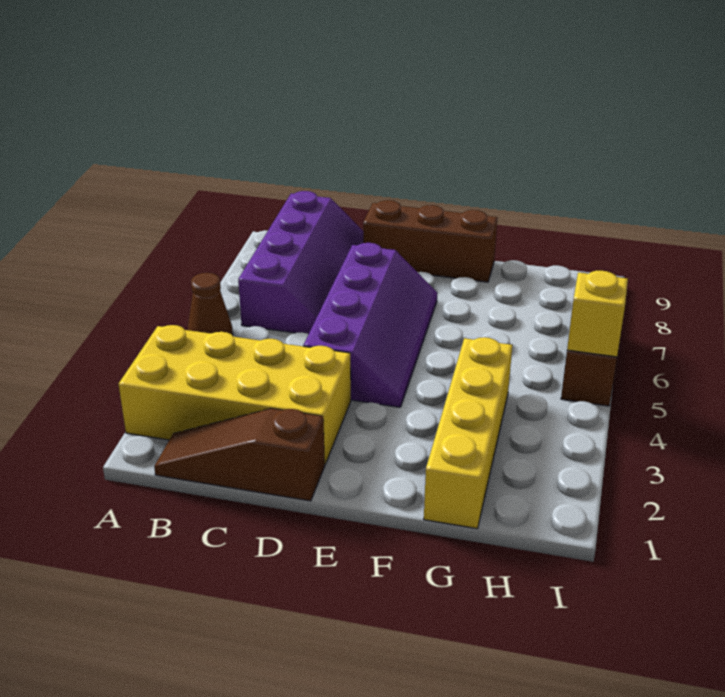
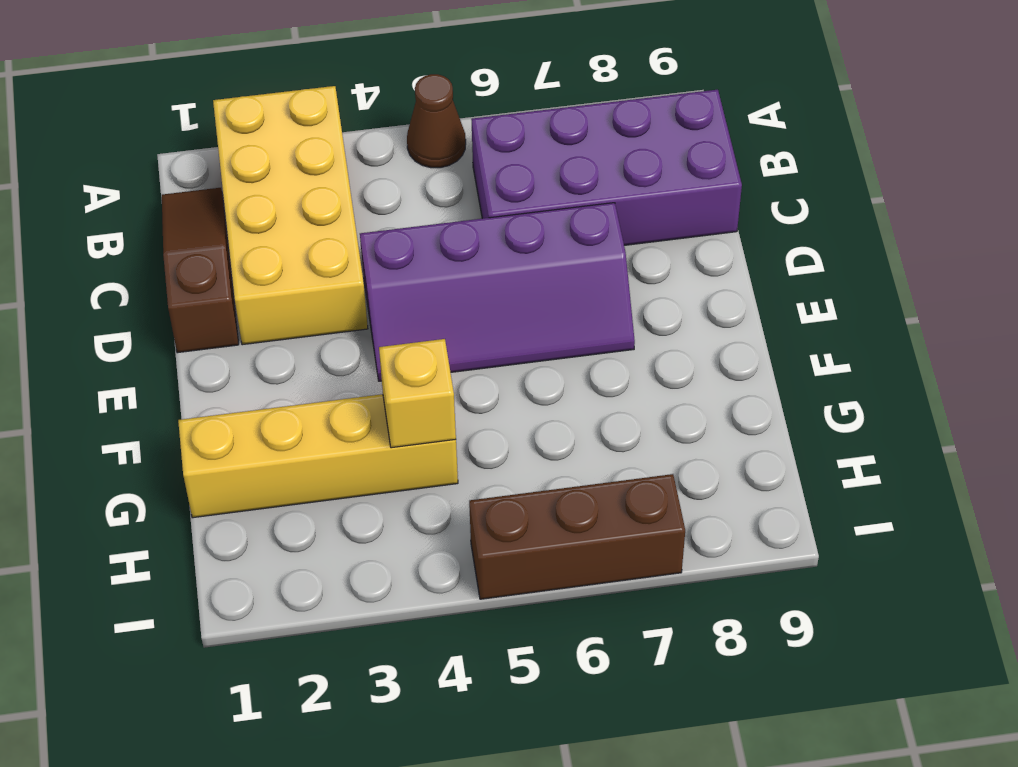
purple slope B6:C9 level 1 top B -> purple brick B6:C9 level 1
brown brick D9:F9 level 1 -> none
yellow brick I5 level 2 -> yellow brick G4 level 2

